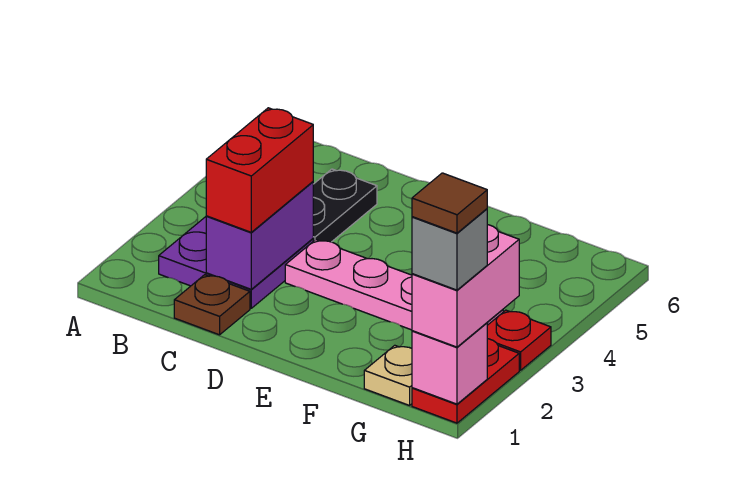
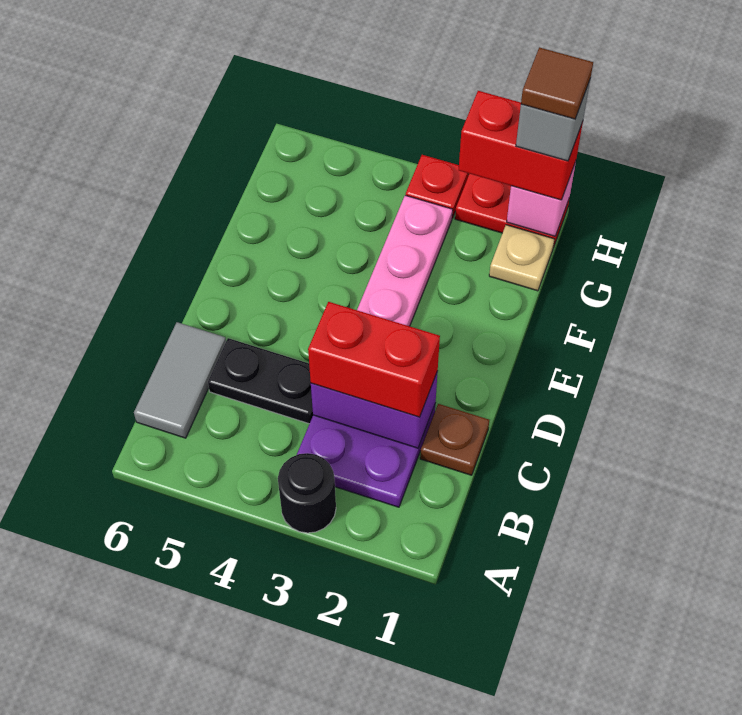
none -> black round brick A3 level 1
none -> grey tile B6:C6 level 1
pink brick H1:H2 level 3 -> red brick H1:H2 level 3

